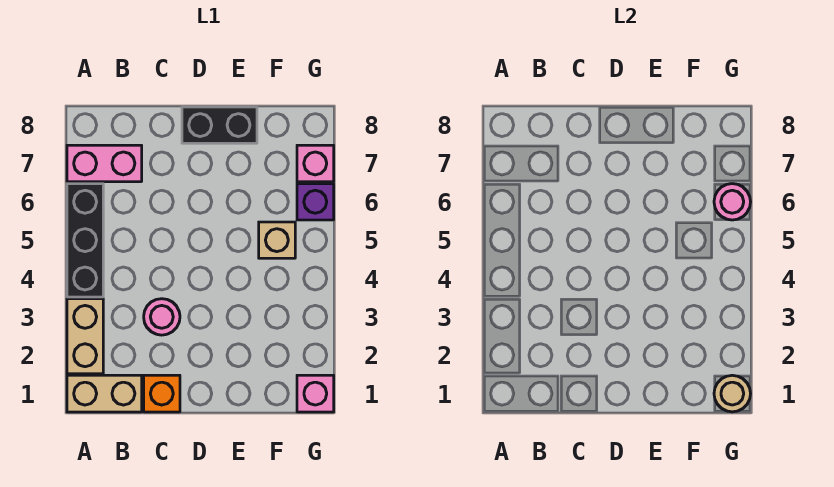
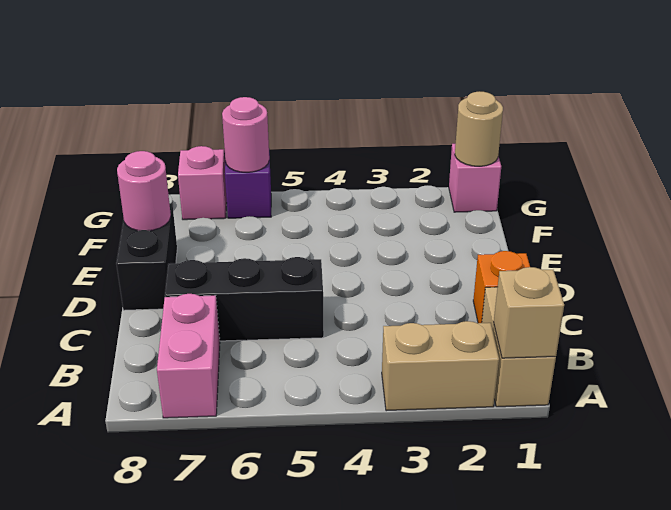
black brick A4:A6 level 1 -> black brick C5:C7 level 1
pink round brick C3 level 1 -> pink round brick E8 level 2
tan brick F5 level 1 -> tan brick A1 level 2

